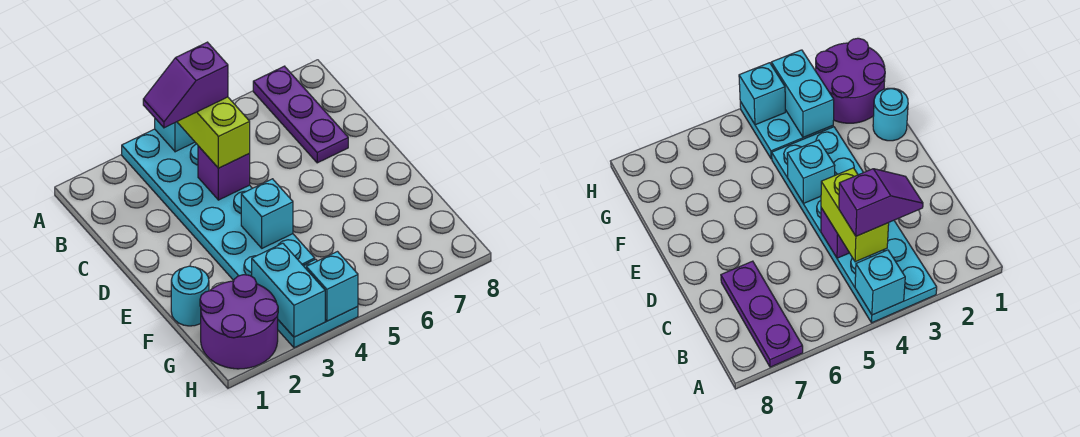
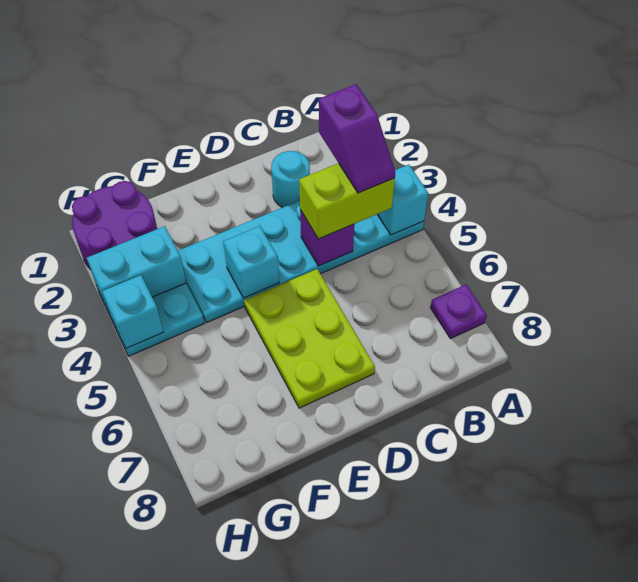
purple plate A7:C7 level 1 -> purple plate A7 level 1
purple slope B3:B4 level 4 top 4 -> purple slope B3:B4 level 4 top 3
none -> lime plate D5:E7 level 1
cyan round brick F1 level 1 -> cyan round brick C2 level 1

